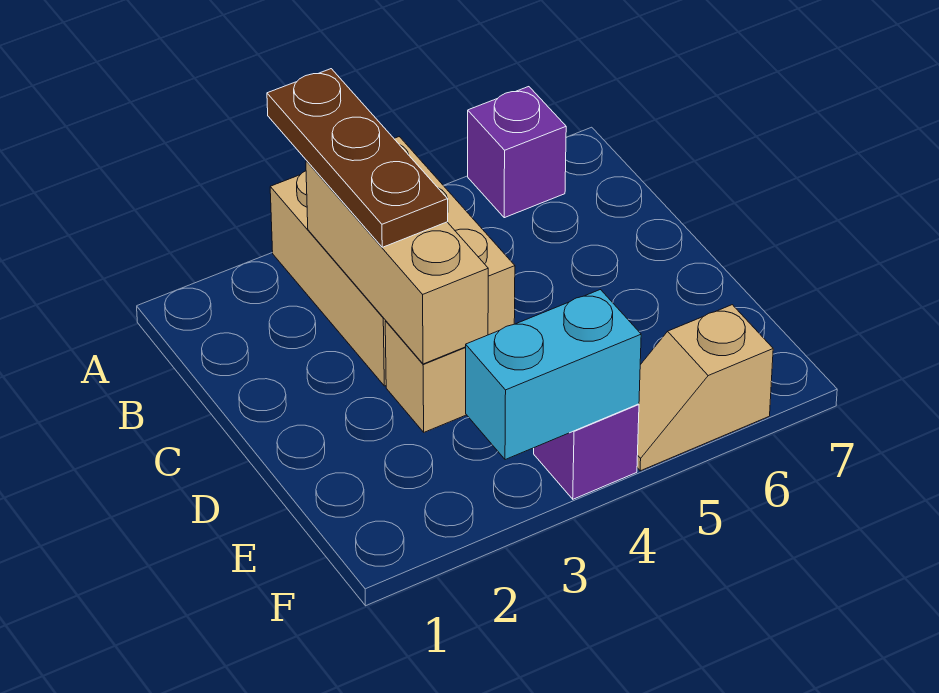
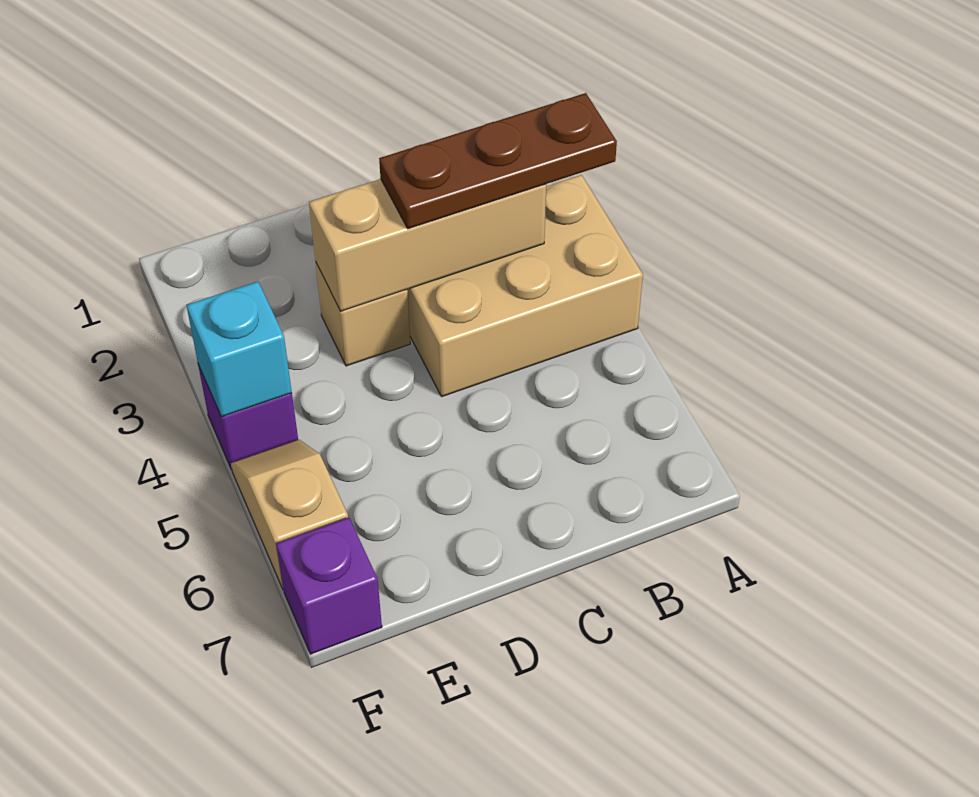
purple brick A6 level 1 -> purple brick F7 level 1
cyan brick F3:F4 level 2 -> cyan brick F4 level 2

